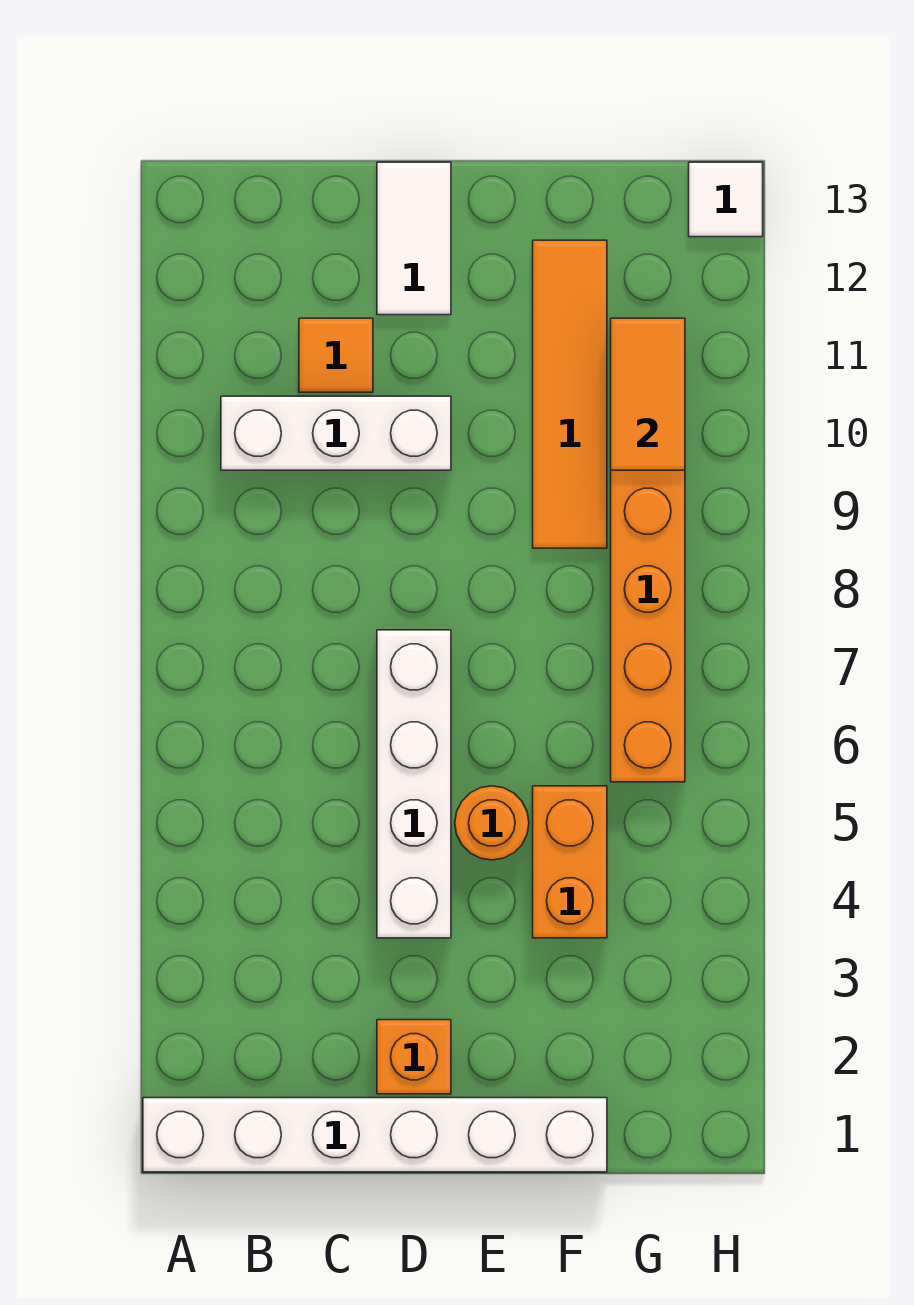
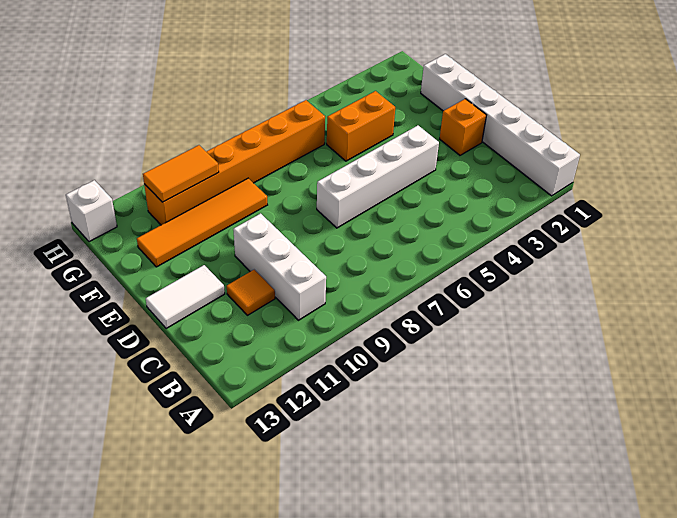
orange round brick E5 level 1 -> none
white tile H13 level 1 -> white brick H13 level 1

